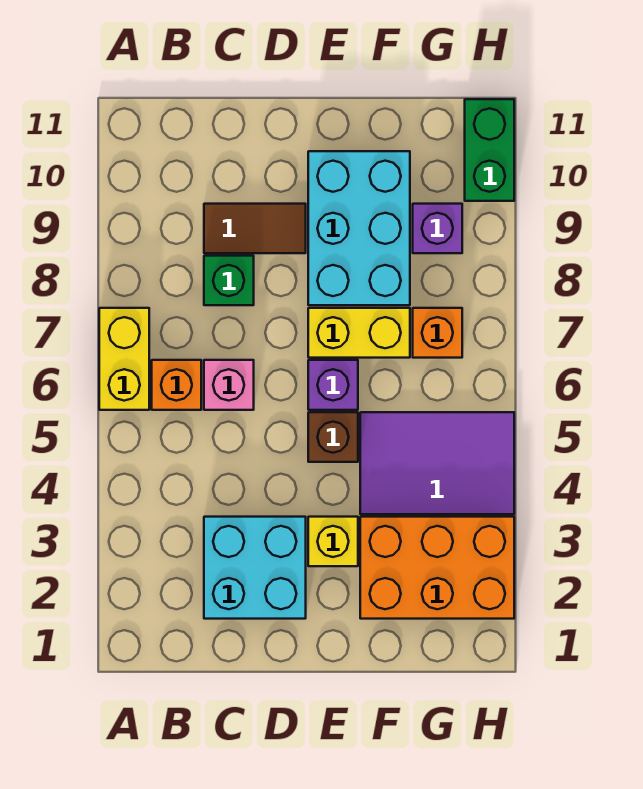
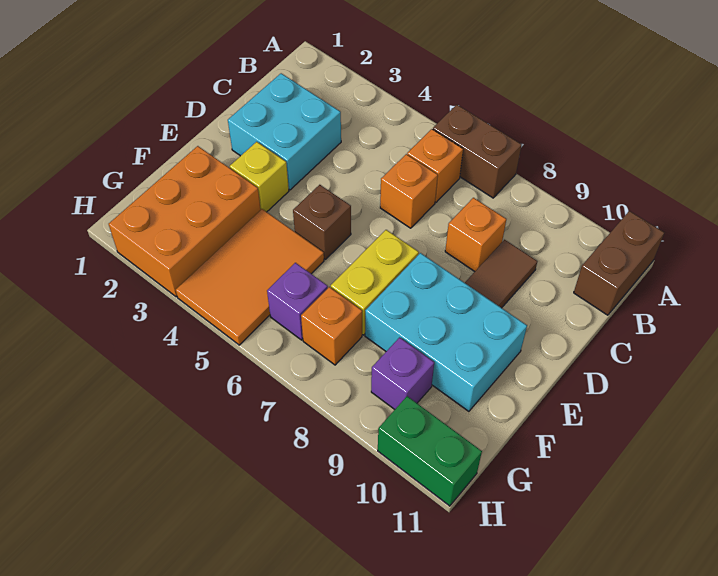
yellow brick A6:A7 level 1 -> brown brick A6:A7 level 1
none -> brown brick A11:B11 level 1
pink brick C6 level 1 -> orange brick C6 level 1
green brick C8 level 1 -> orange brick C8 level 1
purple brick E6 level 1 -> purple brick G6 level 1
purple tile F4:H5 level 1 -> orange tile F4:H5 level 1

